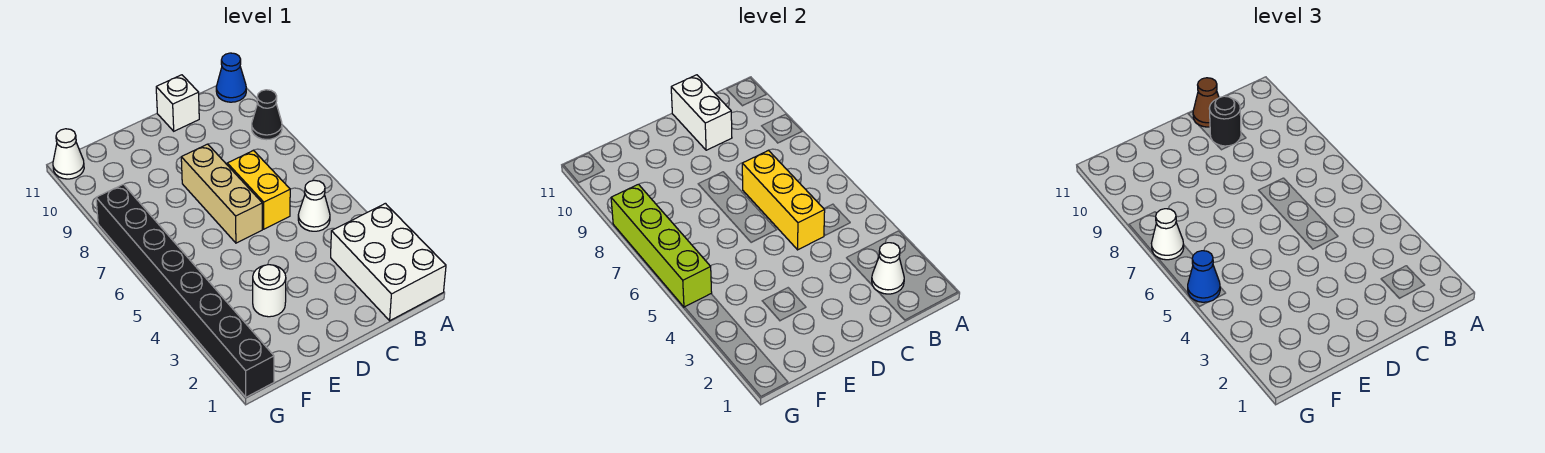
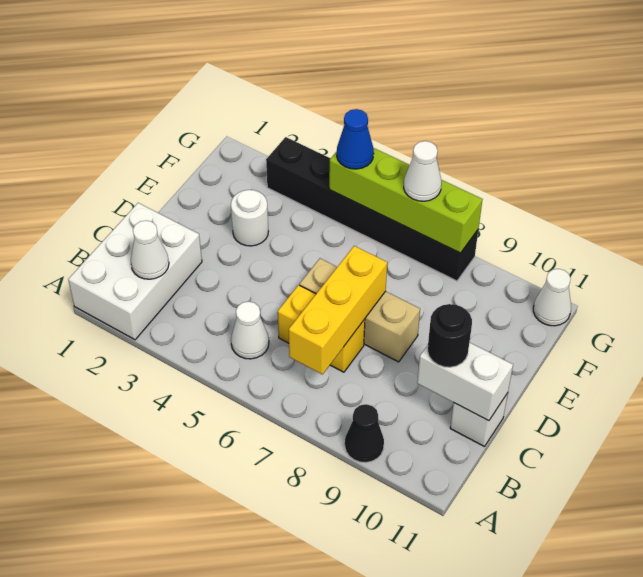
white brick A1:B3 level 1 -> white brick A1:C2 level 1
blue cone A11 level 1 -> none
yellow brick C5:C7 level 2 -> yellow brick B7:D7 level 2
brown cone C11 level 3 -> none
black brick G1:G8 level 1 -> black brick G3:G8 level 1

